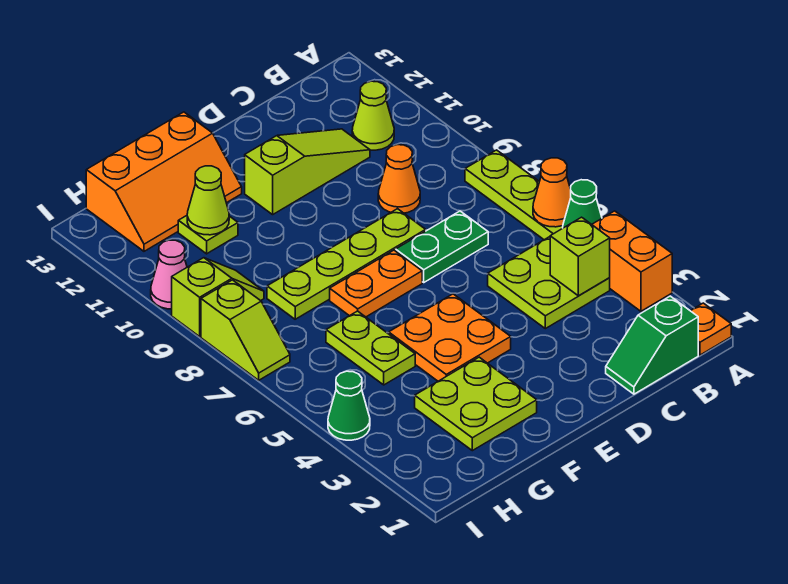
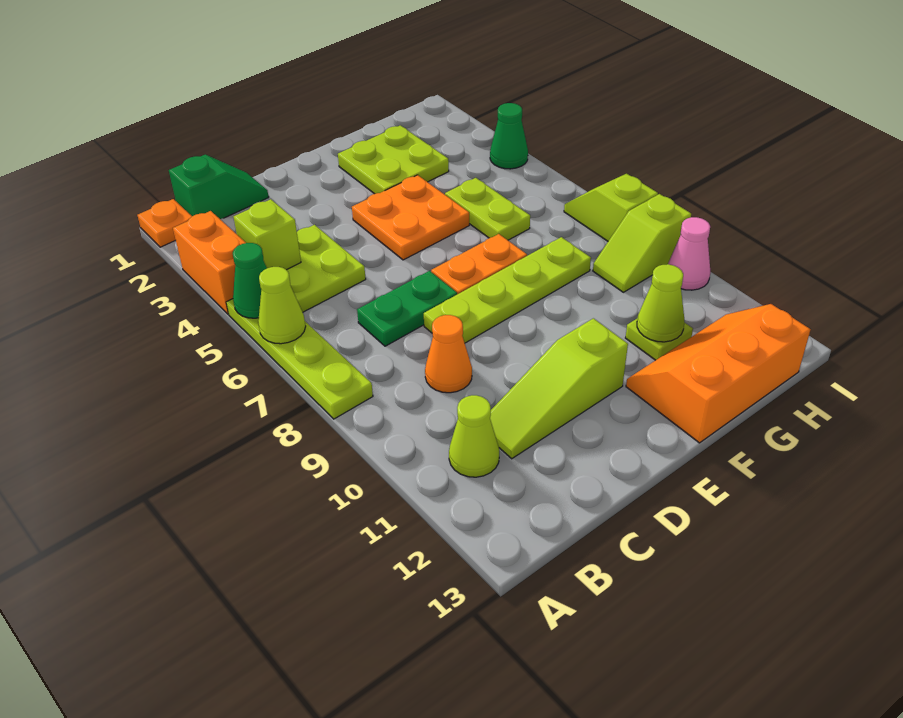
orange cone A6 level 2 -> lime cone A6 level 2

